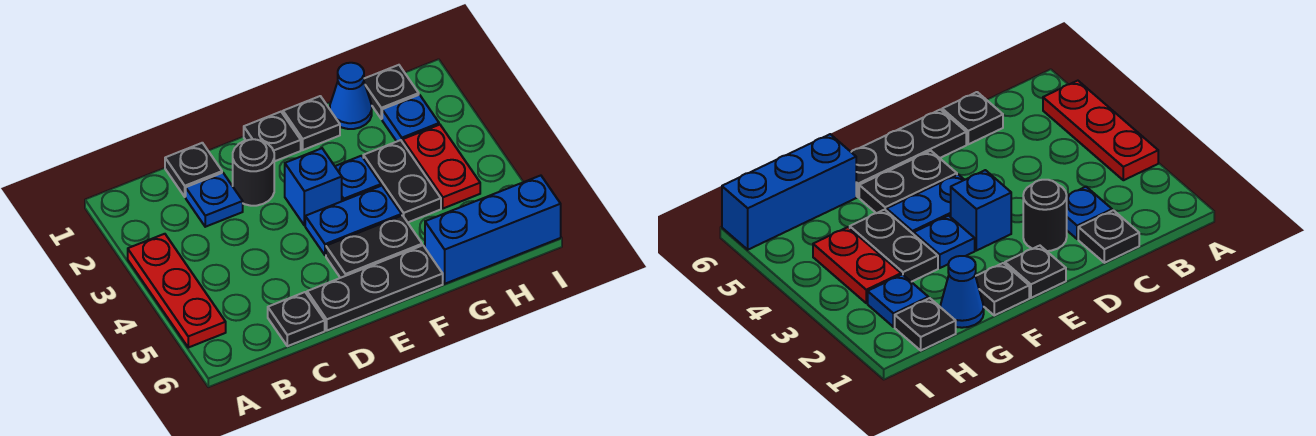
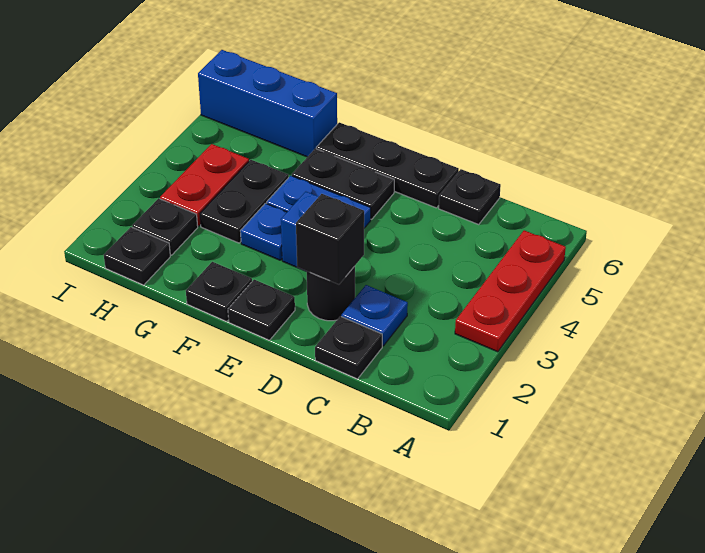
none -> black brick D2 level 2
blue cone G1 level 1 -> none
blue plate H2 level 1 -> black plate H2 level 1

